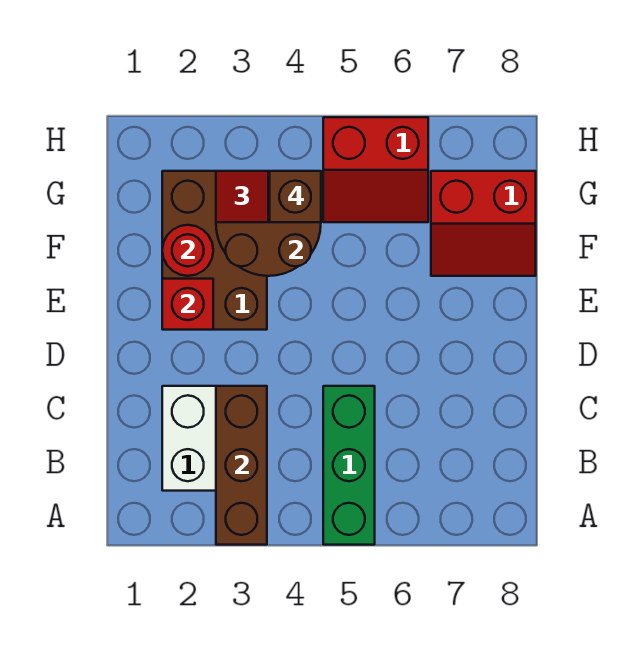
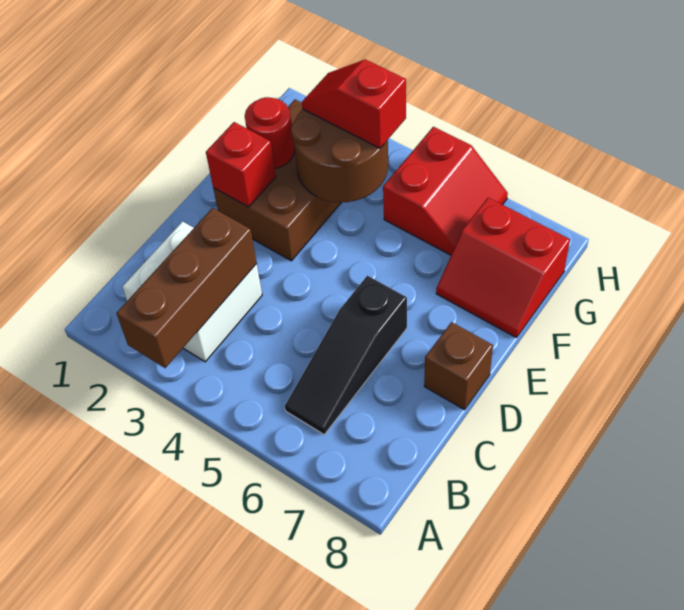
green brick A5:C5 level 1 -> none
none -> black slope B6:D6 level 1 top D
brown brick G4 level 4 -> brown brick D8 level 1
red slope G5:H6 level 1 top H -> red slope G5:H6 level 1 top 5

